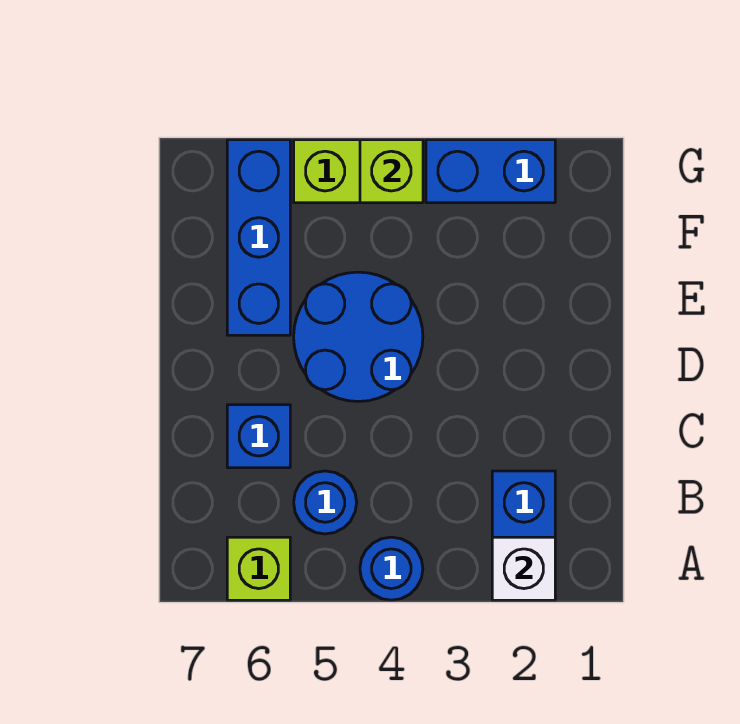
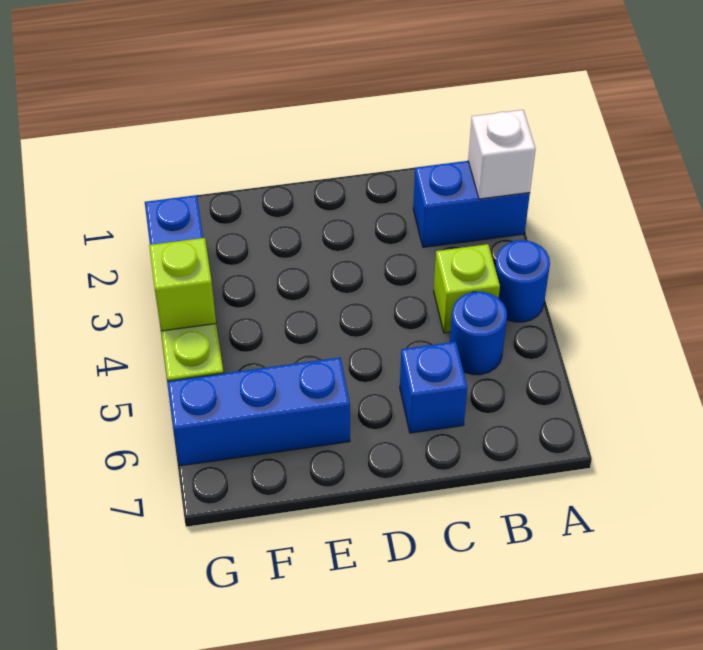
lime brick A6 level 1 -> lime brick B4 level 1
blue round brick D4:E5 level 1 -> none

